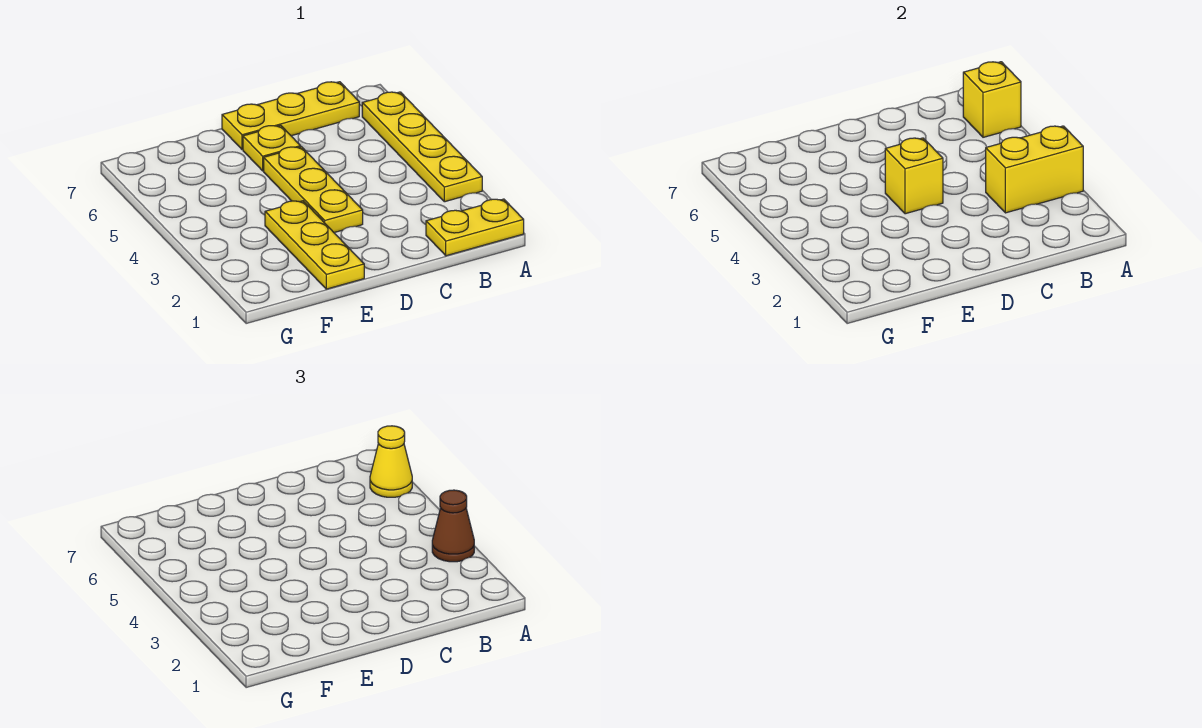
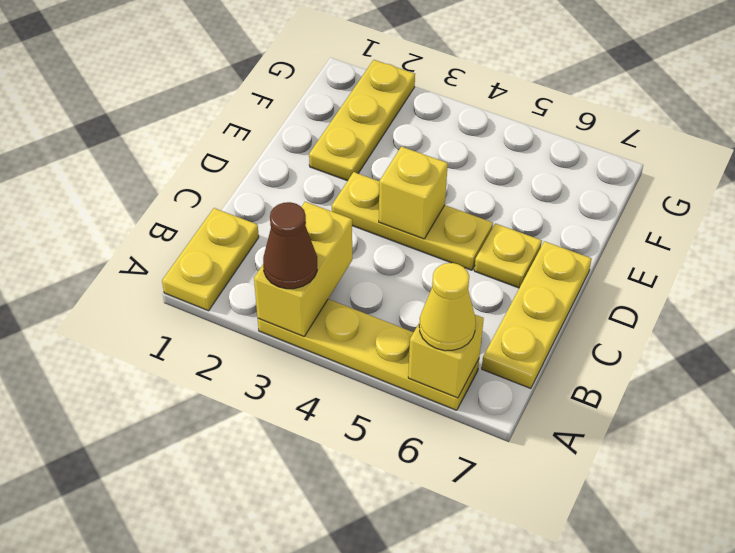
yellow plate E1:E3 level 1 -> yellow plate E2:G2 level 1

